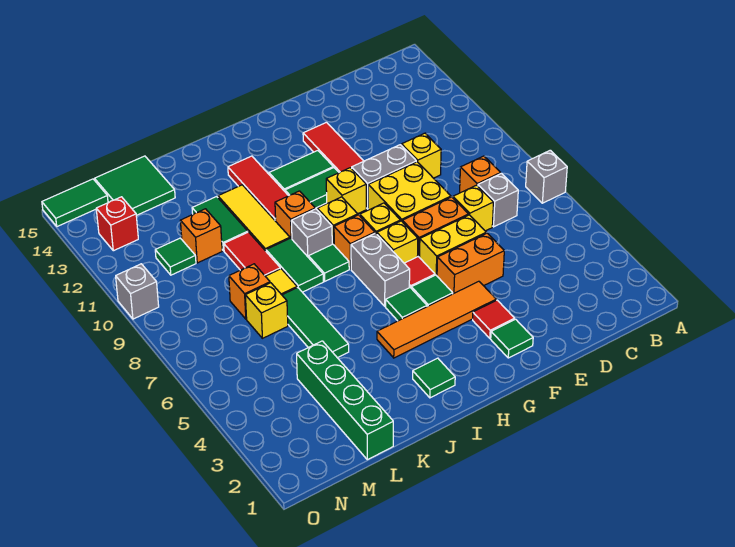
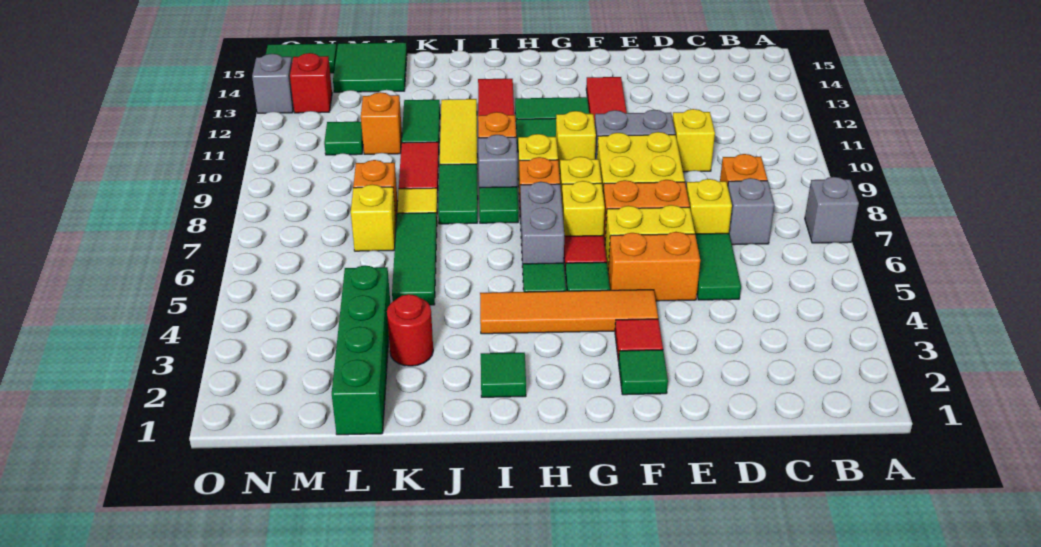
none -> green tile D5:D6 level 1
none -> red round brick K3 level 1
grey brick O10 level 1 -> grey brick O13 level 1

